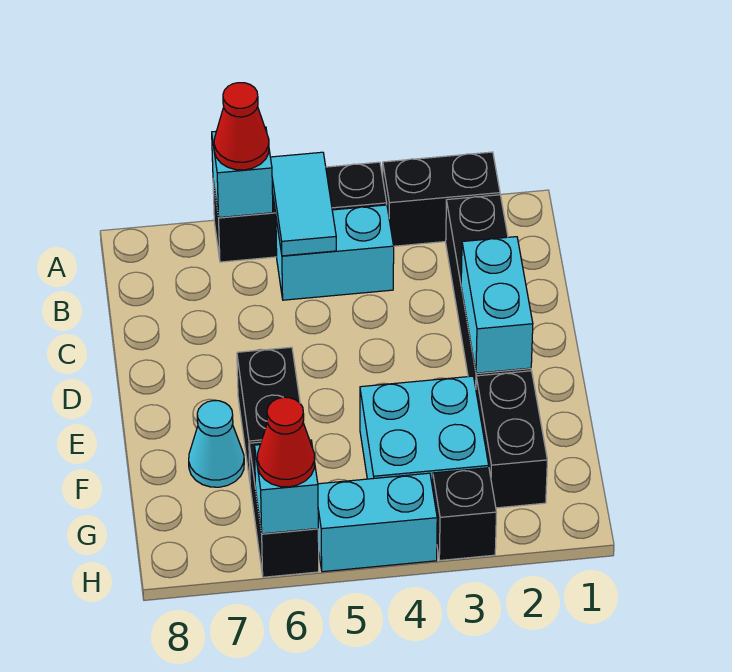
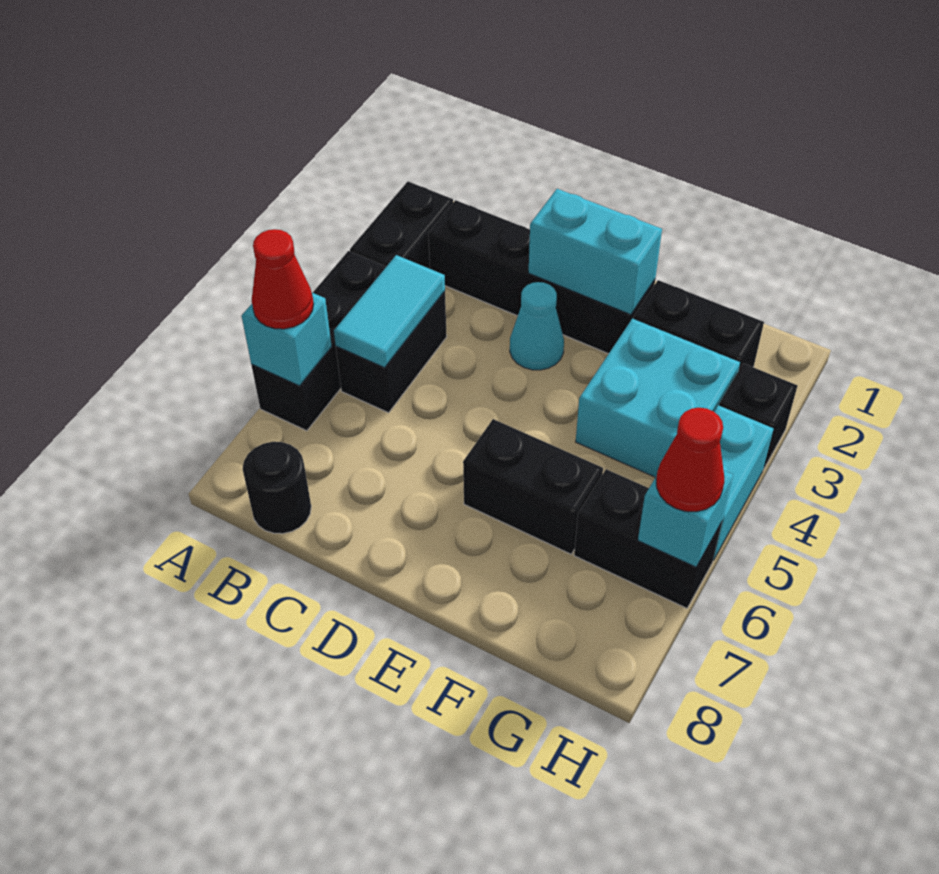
cyan tile A5:B5 level 2 -> cyan tile B4:B5 level 2
cyan brick B4:B5 level 1 -> black brick B4:B5 level 1
none -> black round brick B8 level 1
cyan cone F7 level 1 -> cyan cone D3 level 1

